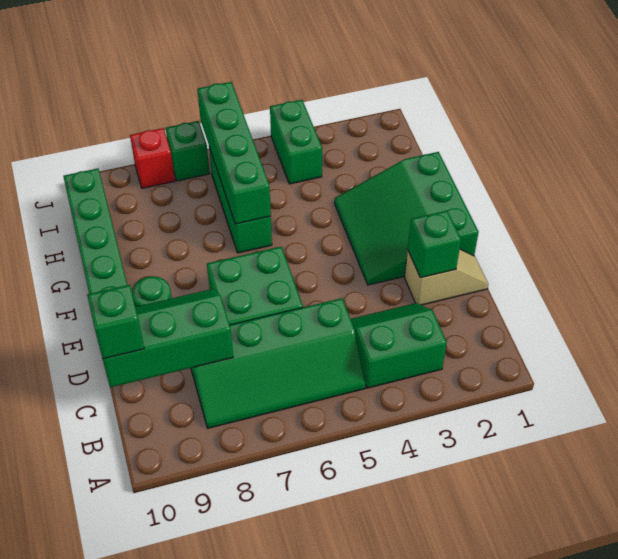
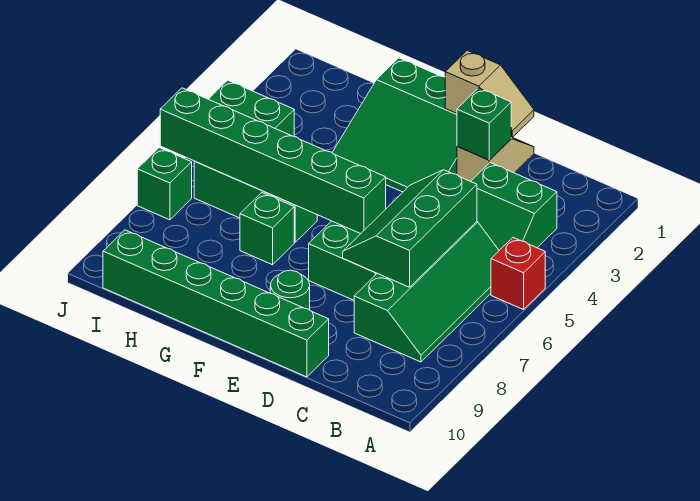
green slope B3:C4 level 1 top B -> green slope B3:C4 level 1 top 3
green slope C8:D10 level 2 top C -> green slope C5:D7 level 2 top C
green brick C10 level 3 -> green brick G7 level 1
none -> tan slope D1:E1 level 2 top E
green brick G6:J6 level 2 -> green brick E6:J6 level 2
red brick J8 level 1 -> red brick A5 level 1

